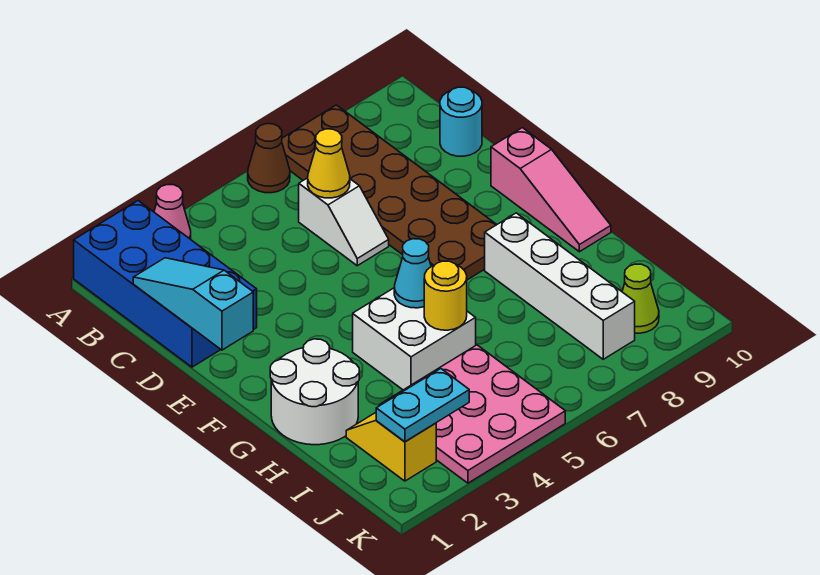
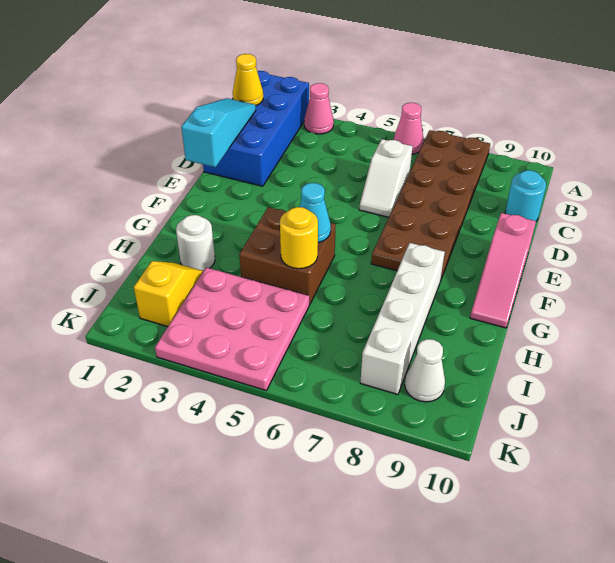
brown cone A6 level 1 -> pink cone A6 level 1
yellow cone C6 level 2 -> yellow cone B1 level 2
white round brick G1:H2 level 1 -> white round brick H2 level 1
white brick G4:H5 level 1 -> brown brick G4:H5 level 1
cyan plate J2:J3 level 2 -> none
lime cone J9 level 1 -> white cone J9 level 1

